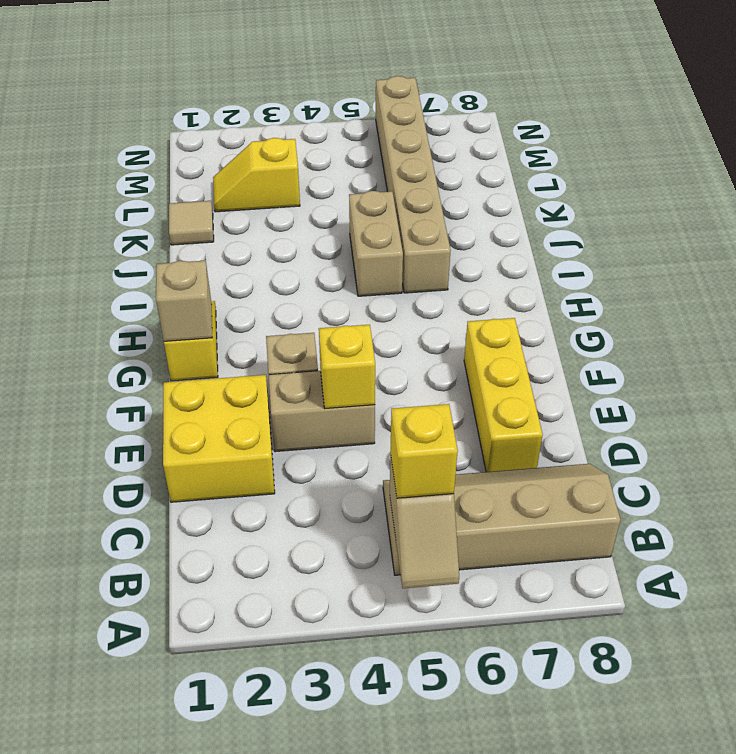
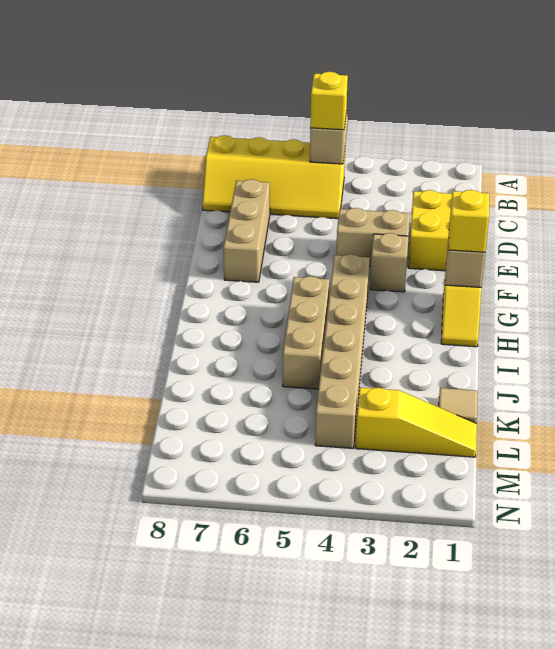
tan slope B5:C8 level 1 top B -> yellow slope B5:C8 level 1 top B
yellow brick D7:F7 level 1 -> tan brick D7:F7 level 1
yellow brick E4 level 2 -> yellow brick G1 level 3
tan brick I5:J5 level 1 -> tan brick H5:J5 level 1
tan brick I6:N6 level 1 -> tan brick G4:L4 level 1
yellow slope L2:L3 level 1 top 3 -> yellow slope L1:L3 level 1 top 3

